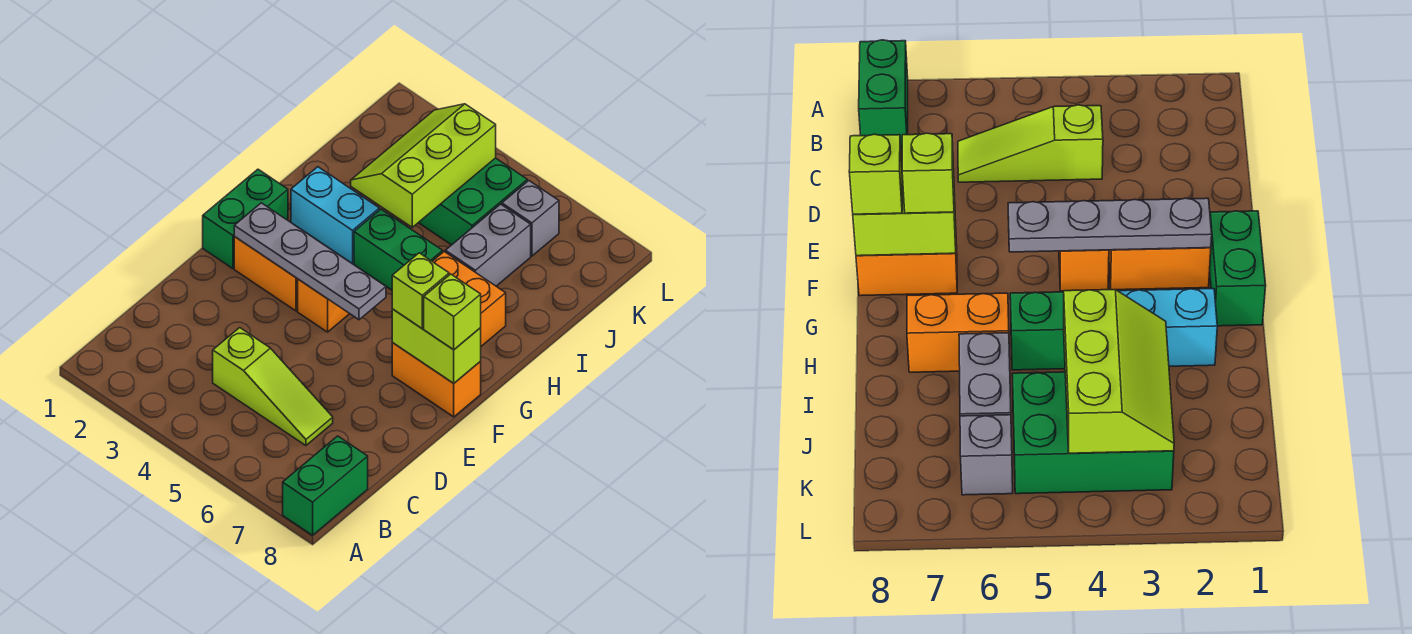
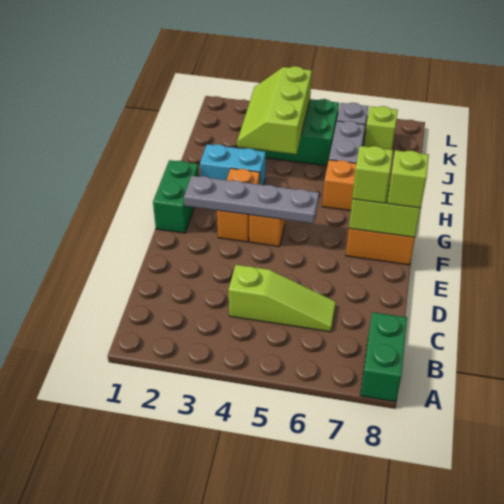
orange brick F2:F3 level 1 -> orange brick F3:G3 level 1
green brick H4:H5 level 1 -> none
none -> lime brick K7 level 1

